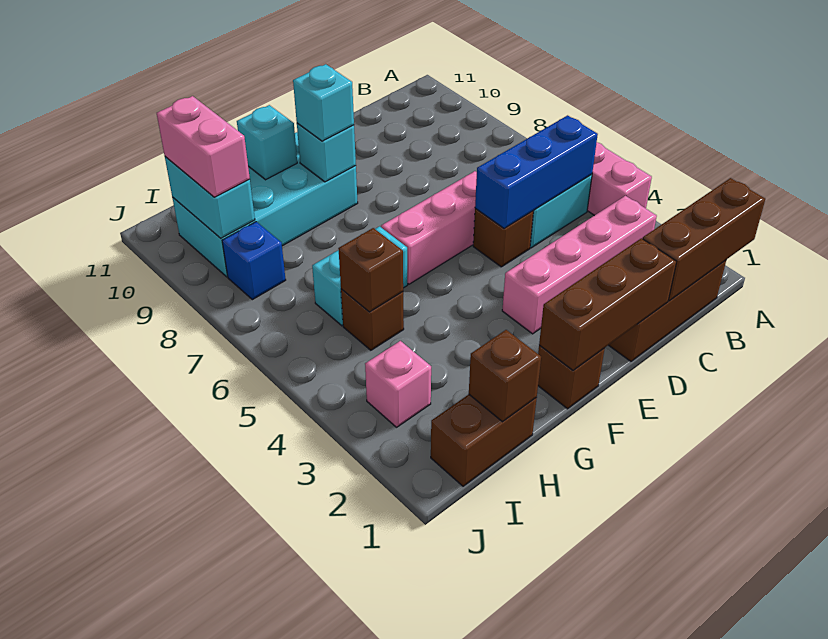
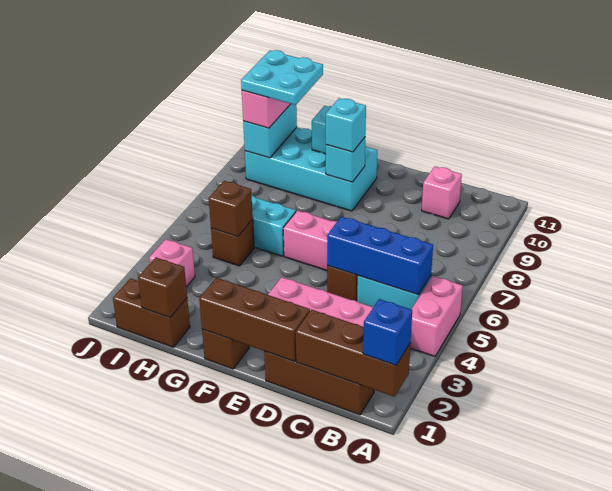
none -> pink brick C10 level 1
none -> cyan plate H9:I10 level 4
blue brick I8 level 1 -> blue brick A1 level 3

